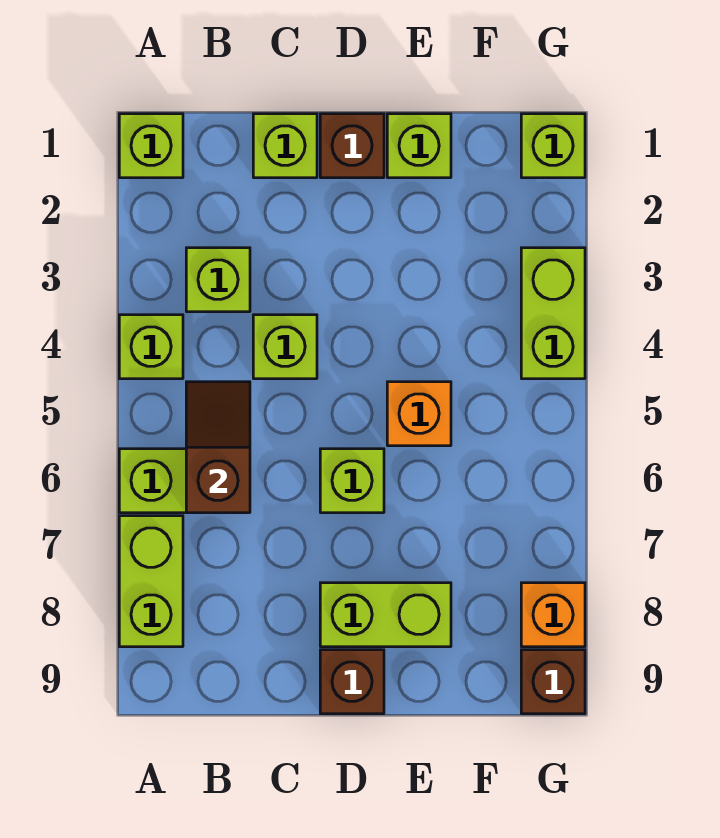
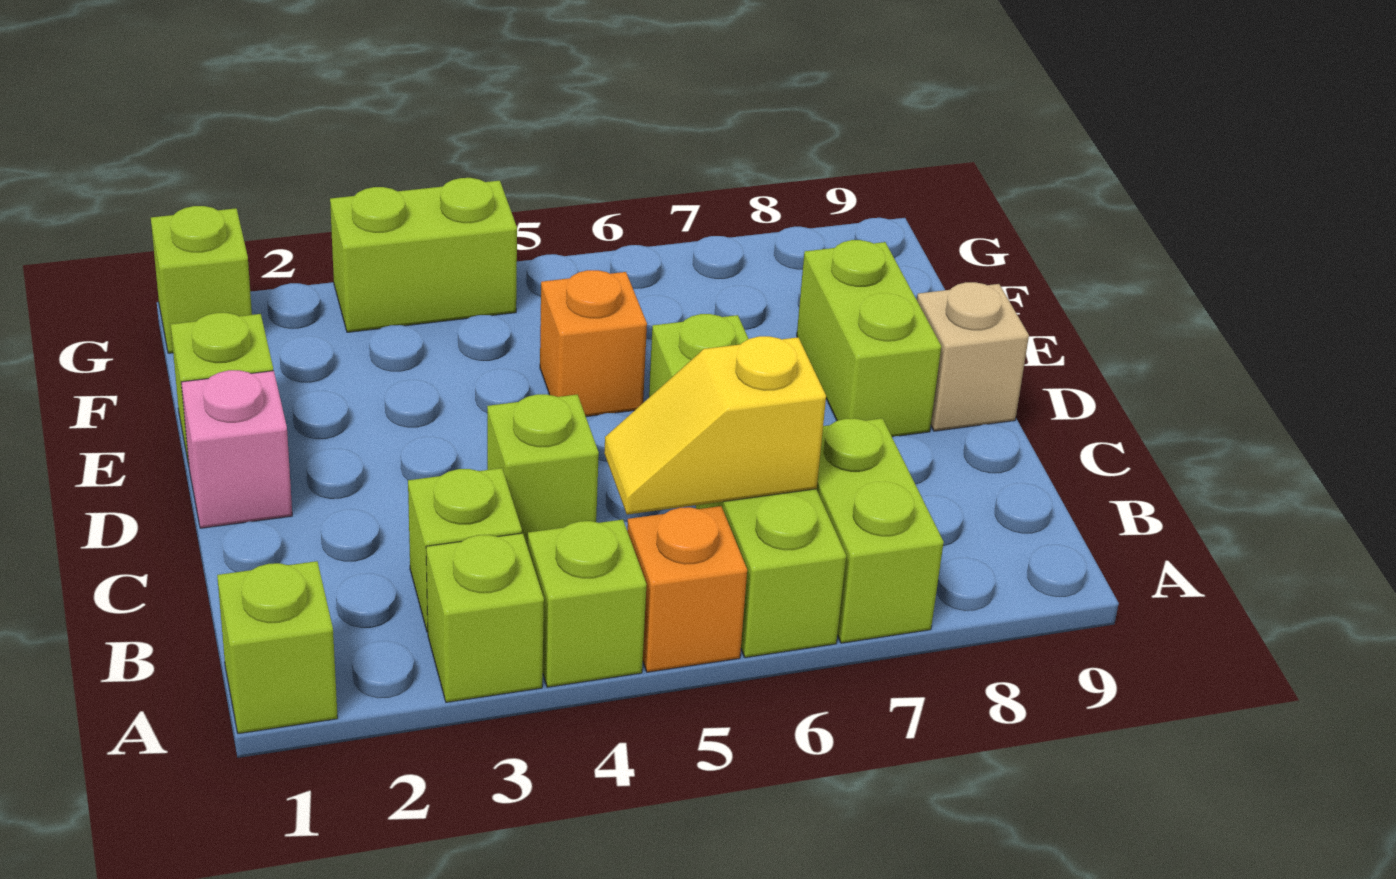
lime brick A7:A8 level 1 -> lime brick A7:B7 level 1
brown slope B5:B6 level 2 top 6 -> yellow slope B5:B6 level 2 top 6
lime brick C1 level 1 -> lime brick A3 level 1
brown brick D1 level 1 -> pink brick D1 level 1
brown brick D9 level 1 -> tan brick D9 level 1
orange brick G8 level 1 -> orange brick A5 level 1
brown brick G9 level 1 -> none

